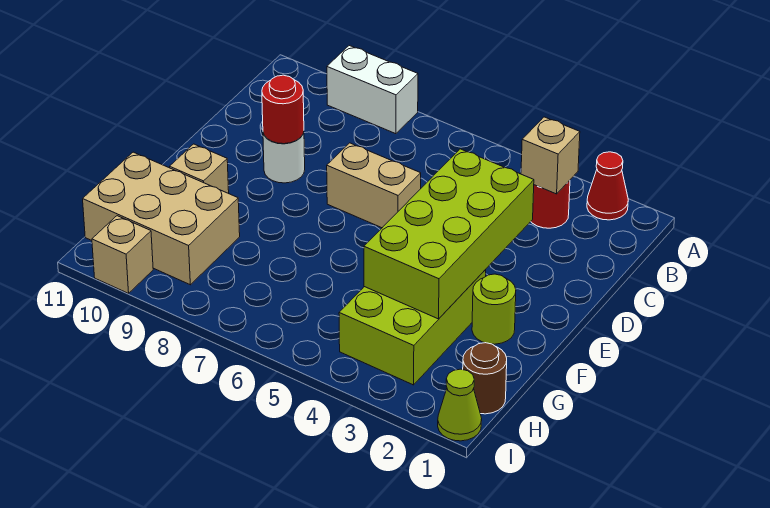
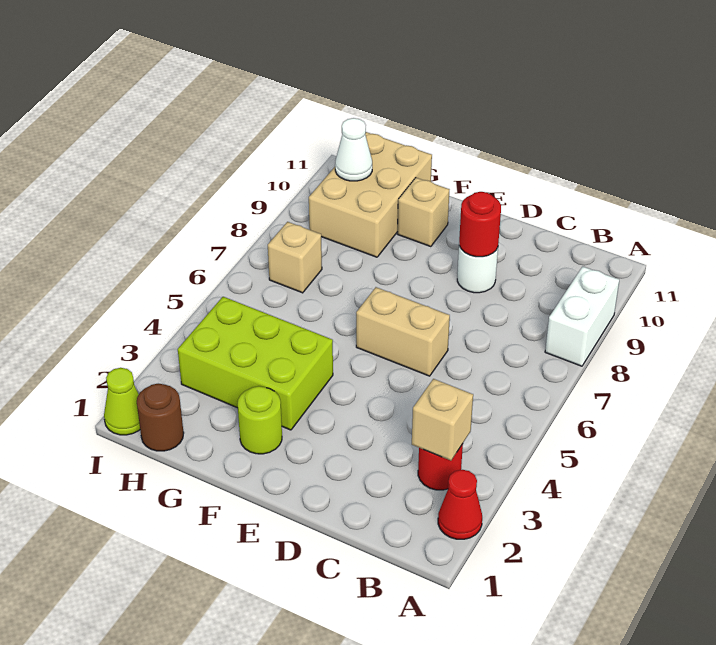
lime brick D3:G4 level 2 -> none
tan brick D6:D7 level 1 -> tan brick D6:E6 level 1
none -> white cone H10 level 2
tan brick I10 level 1 -> tan brick H7 level 1

